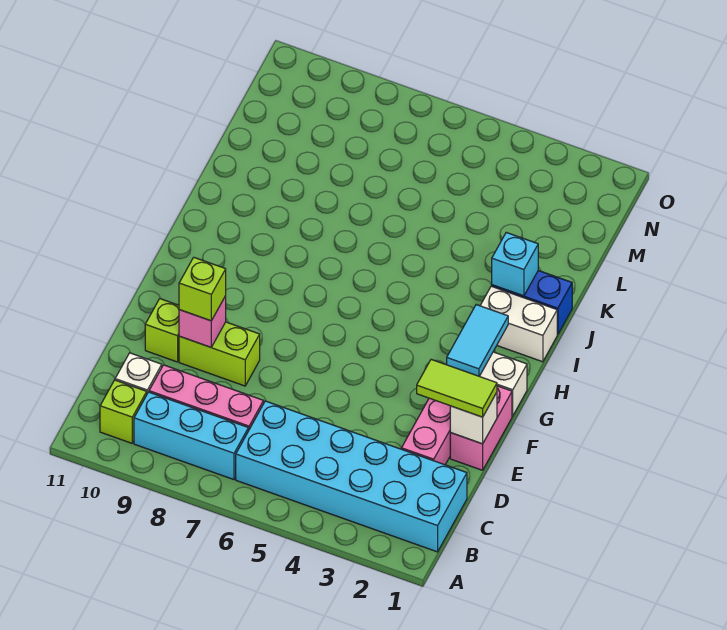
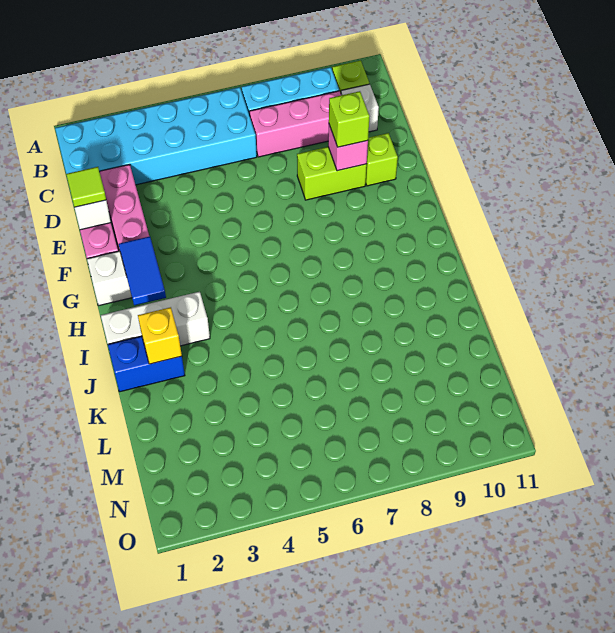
lime tile E1:E2 level 3 -> lime tile E1 level 3
cyan tile G2:H2 level 2 -> blue tile G2:H2 level 2
white brick I1:I2 level 1 -> white brick I1:I3 level 1
cyan brick J2 level 2 -> yellow brick J2 level 2

